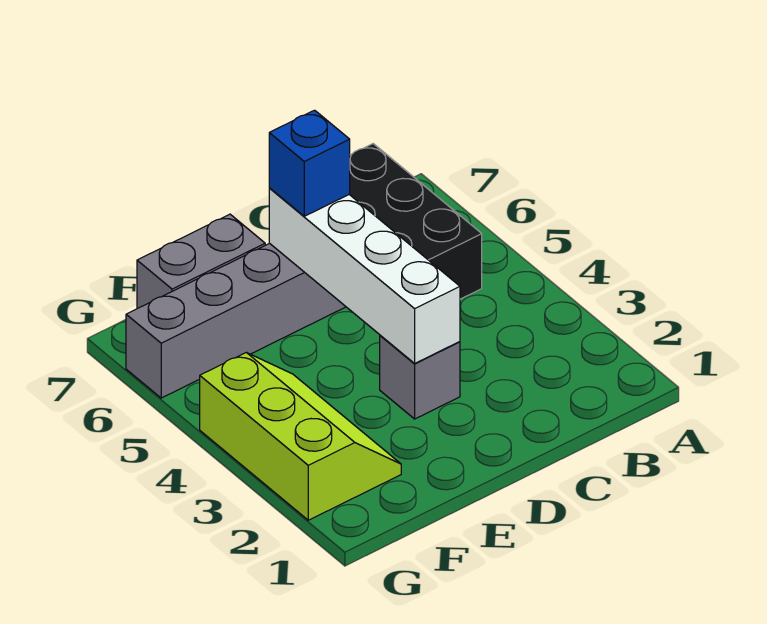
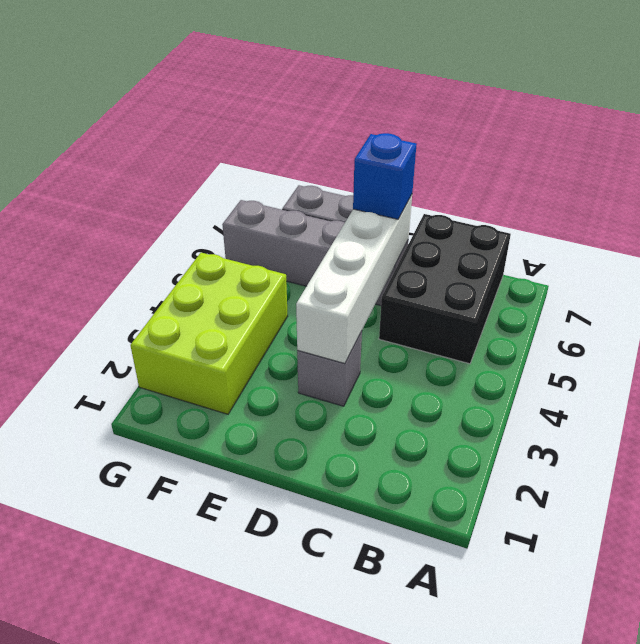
lime slope F2:G4 level 1 top G -> lime brick F2:G4 level 1

